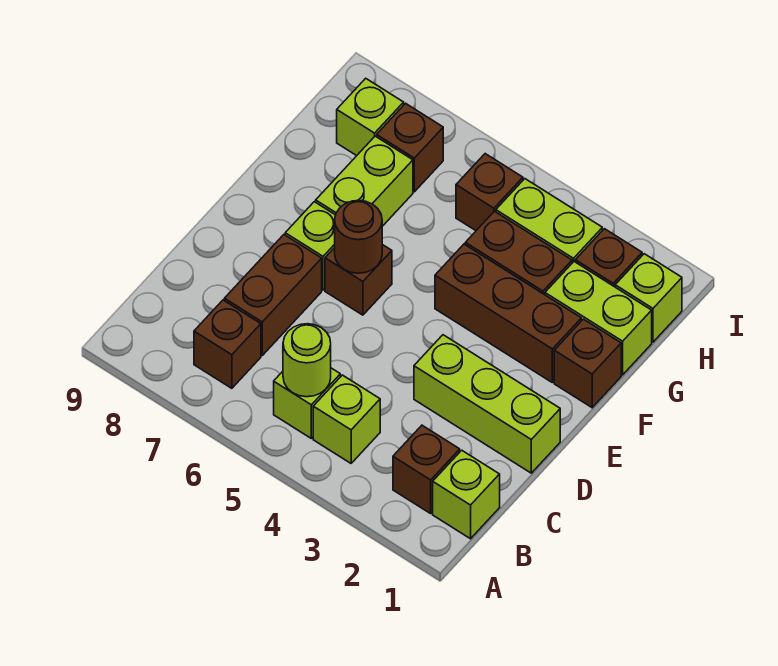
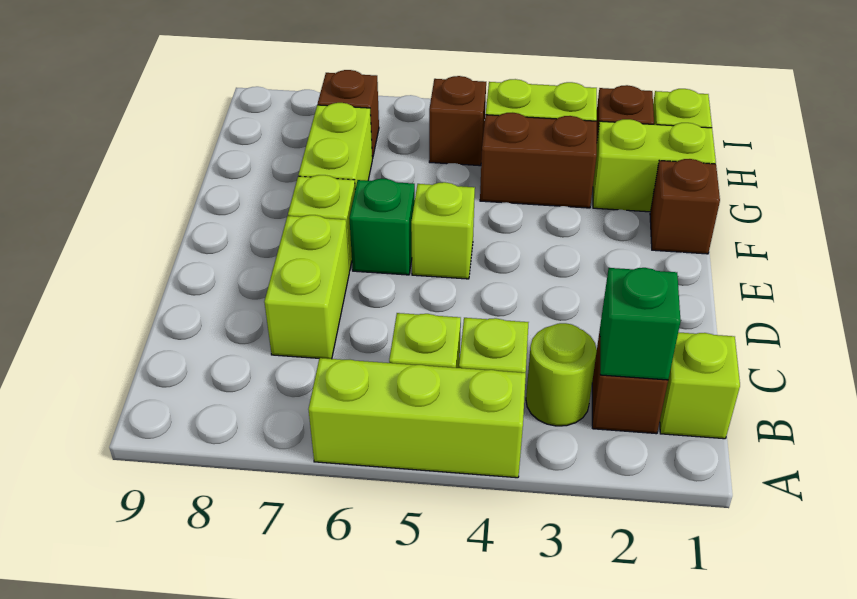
none -> green brick B2 level 2
lime round brick B5 level 2 -> lime round brick B3 level 1
brown brick B7 level 1 -> none
brown brick C7:D7 level 1 -> lime brick C7:D7 level 1
lime brick D1:D3 level 1 -> lime brick A4:A6 level 1
brown brick E6 level 1 -> green brick E6 level 1
brown round brick E6 level 2 -> none
brown brick F2:F4 level 1 -> none
lime brick H8 level 1 -> lime brick E5 level 1

